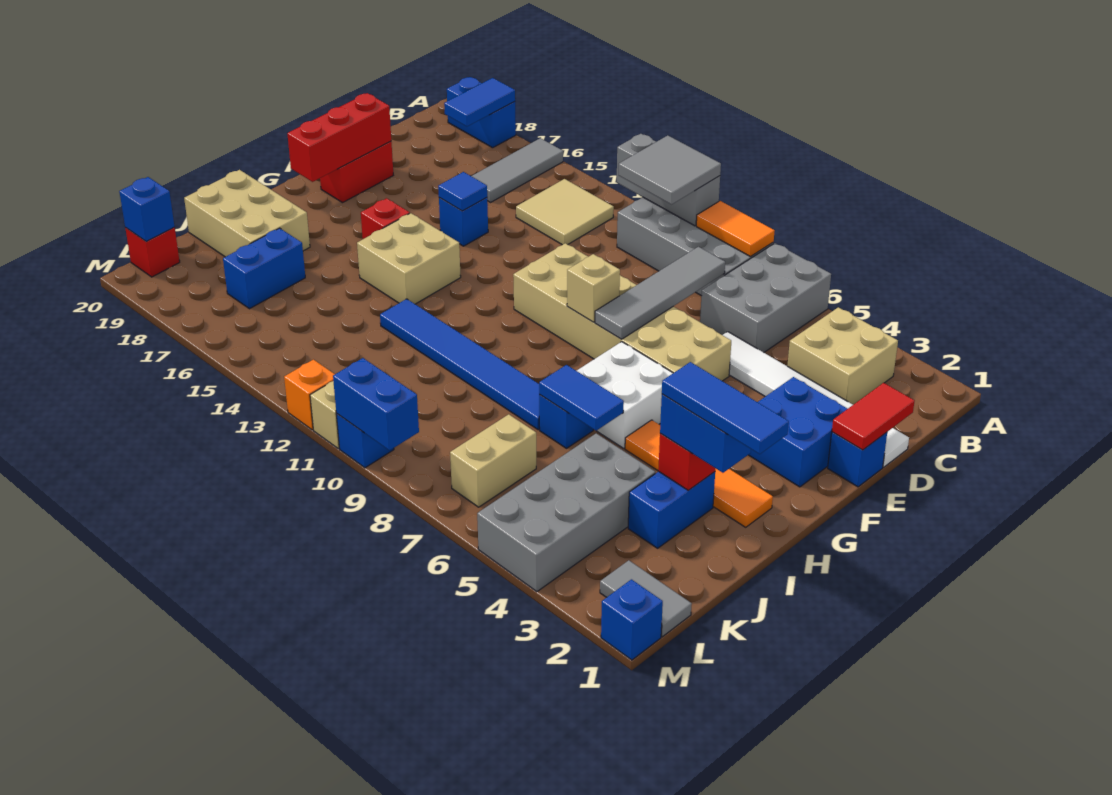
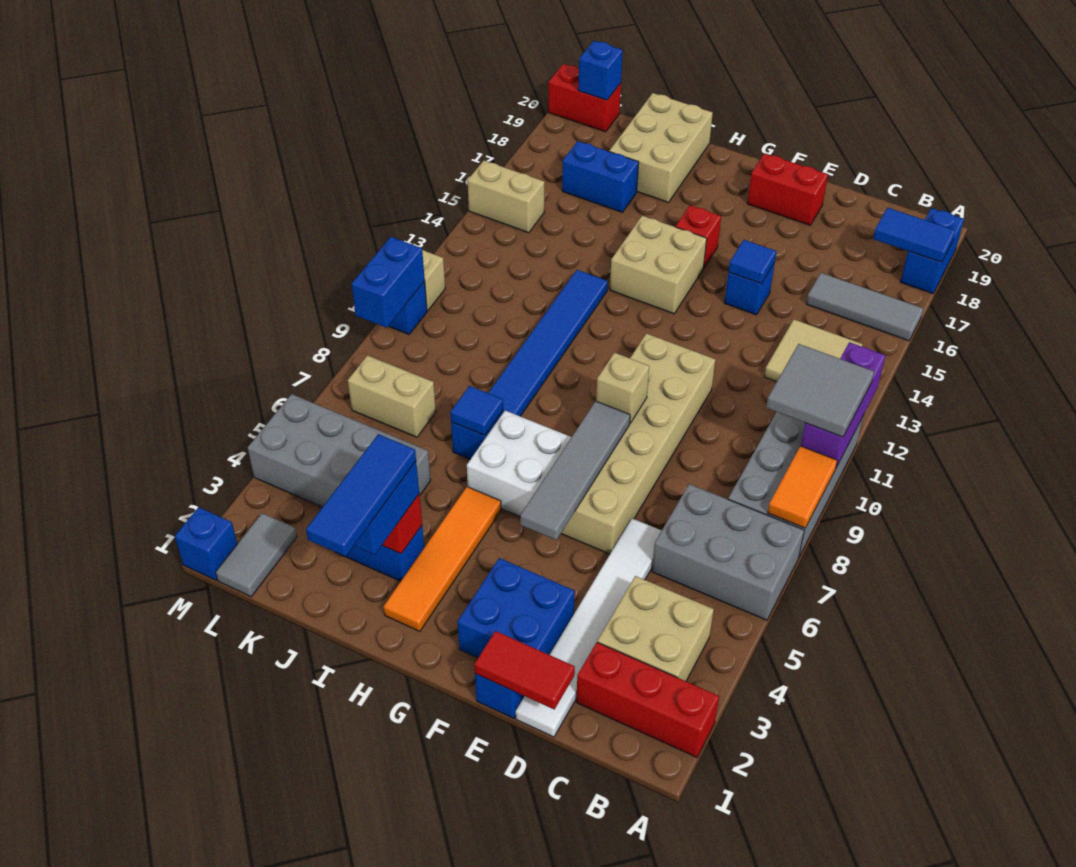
grey brick A10:A12 level 2 -> purple brick A10:A12 level 2
grey tile C8:F8 level 2 -> grey tile F5:F8 level 2
red brick E19:G19 level 2 -> red brick A2:C2 level 1
blue tile I6:I7 level 2 -> blue tile I7 level 2
none -> tan brick L15:M15 level 1
red brick L20 level 1 -> red brick L20:M20 level 1
orange brick M12 level 1 -> none

